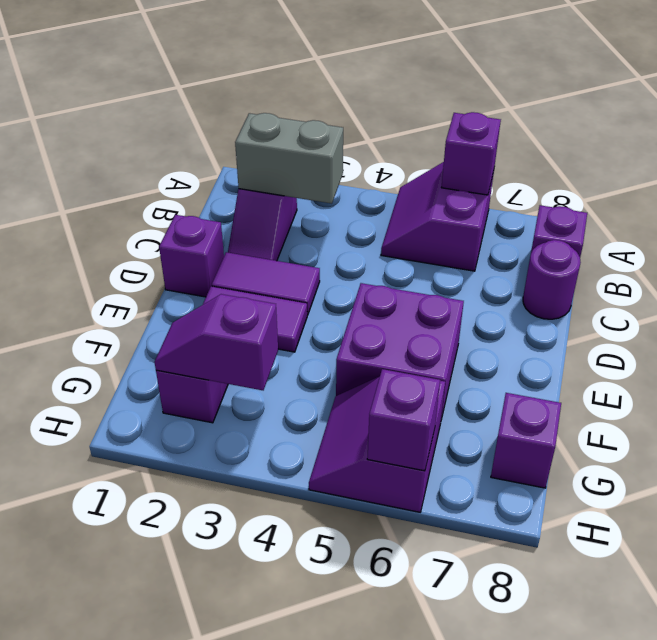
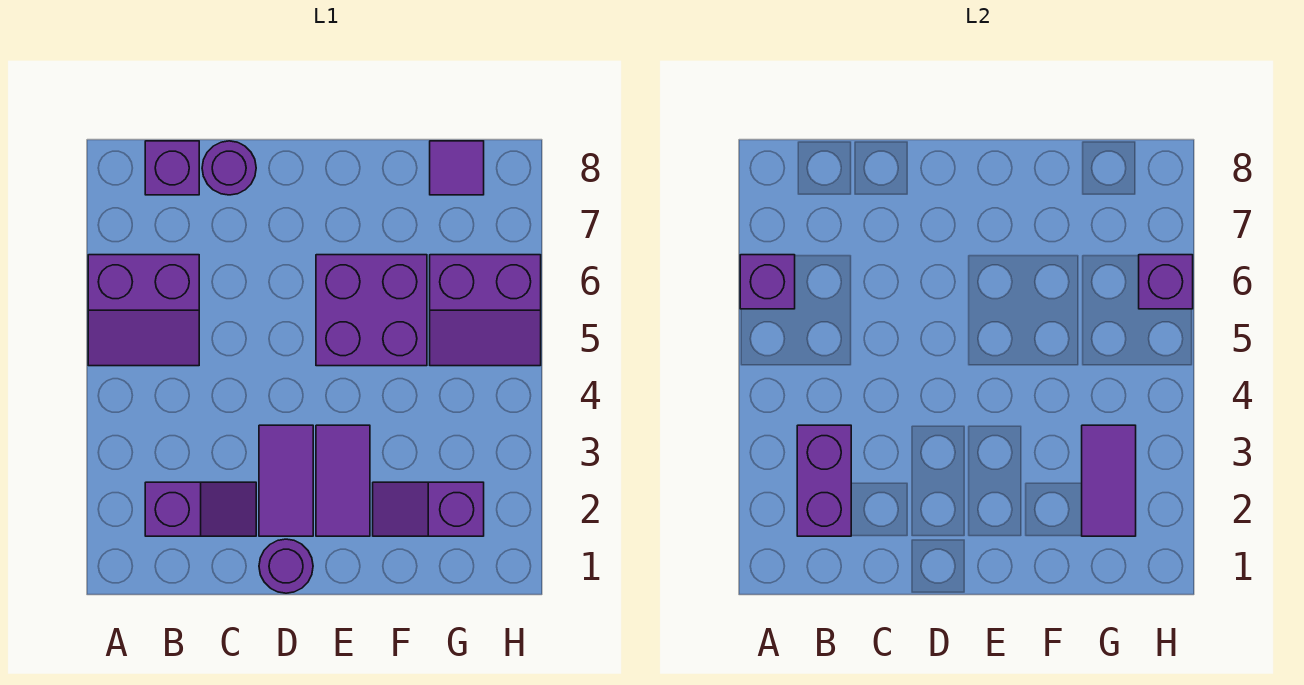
grey brick B2:B3 level 2 -> purple brick B2:B3 level 2
purple brick D1 level 1 -> purple round brick D1 level 1
purple slope G2:G3 level 2 top 3 -> purple tile G2:G3 level 2
purple brick G8 level 1 -> purple tile G8 level 1

